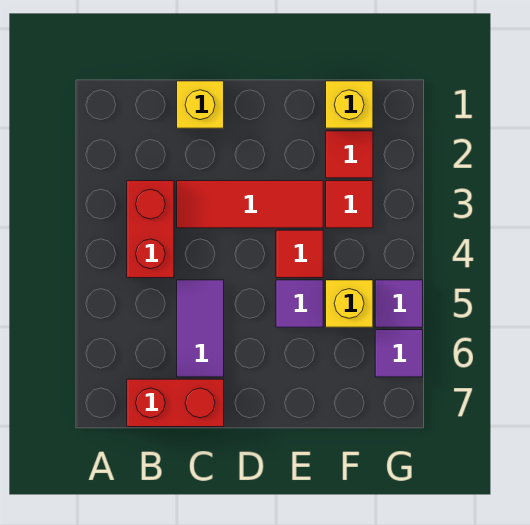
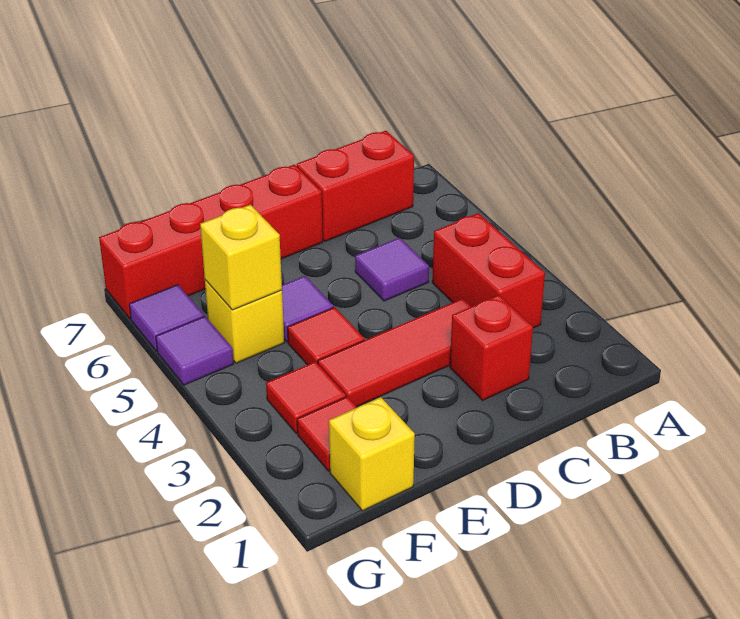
yellow brick C1 level 1 -> yellow brick F5 level 2
none -> red brick C2 level 1
purple tile C5:C6 level 1 -> purple tile C5 level 1
none -> red brick D7:G7 level 1

